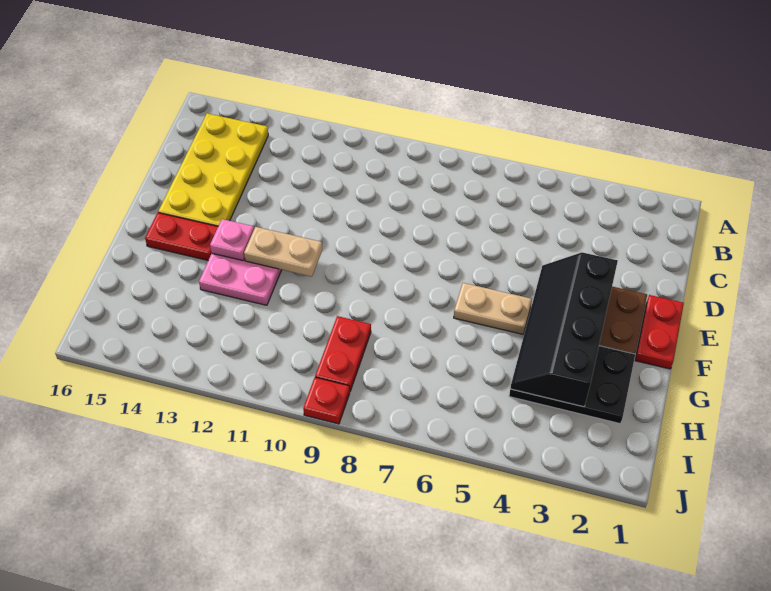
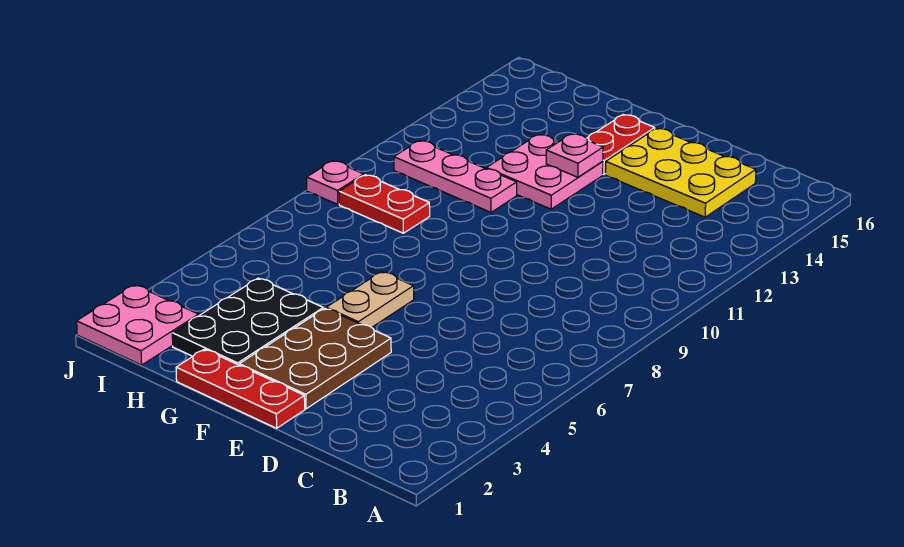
yellow plate B14:E15 level 1 -> yellow plate C14:E15 level 1
red plate E1:F1 level 1 -> red plate E1:G1 level 1
black slope E3:H4 level 2 top 3 -> none
tan plate F11:F12 level 2 -> none
none -> pink plate G11:I11 level 1
none -> pink plate I1:J2 level 1
red plate J9 level 1 -> pink plate J9 level 1

